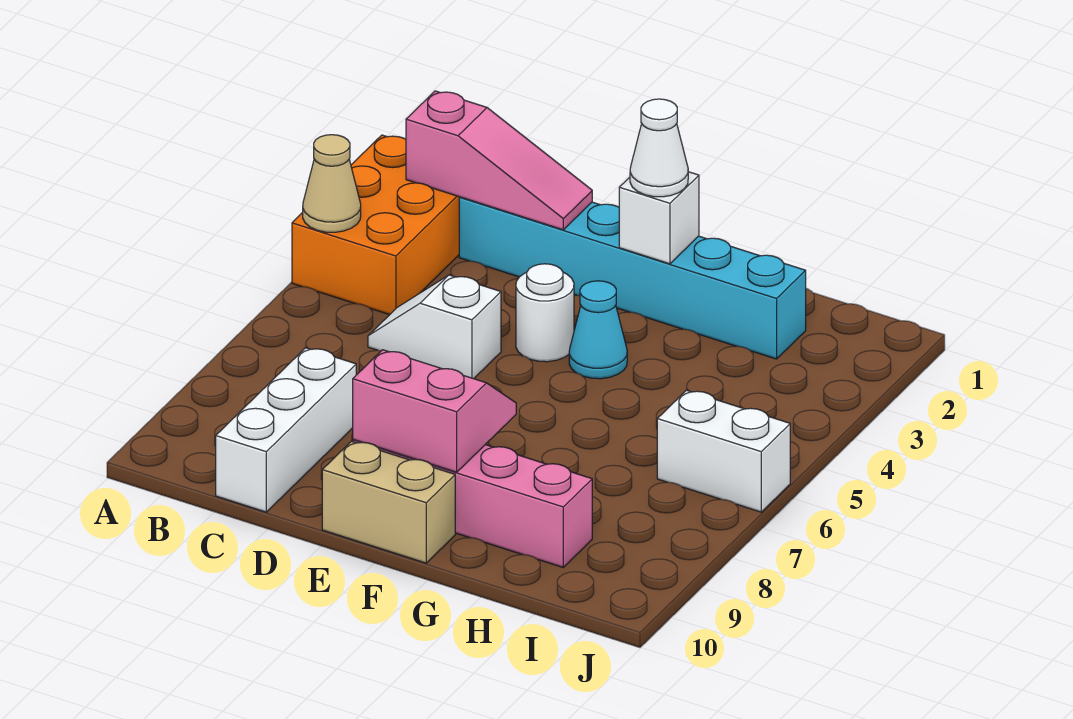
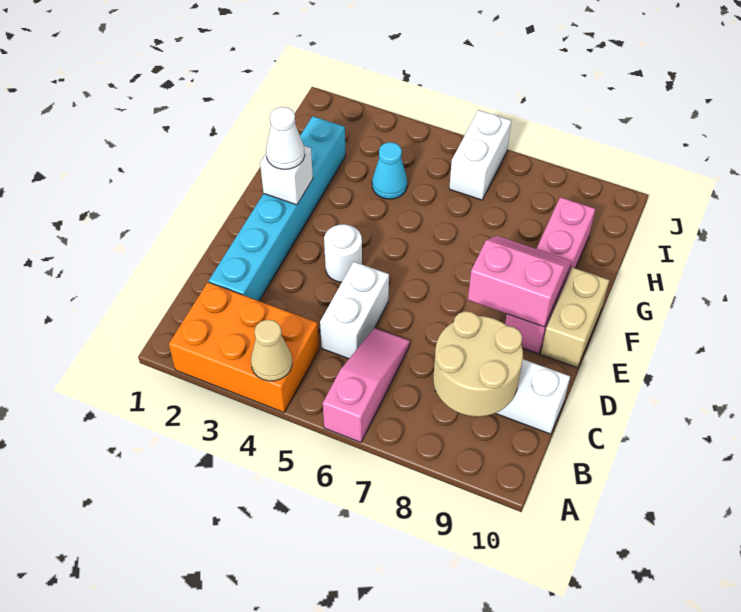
pink slope B2:D2 level 2 top B -> pink slope A6:C6 level 1 top A
none -> tan round brick B8:C9 level 2
white slope C5:D5 level 1 top D -> white brick C5:D5 level 1
pink slope E8:F9 level 2 top 9 -> pink slope E8:F9 level 2 top E
cyan cone F4 level 1 -> cyan cone H4 level 1

